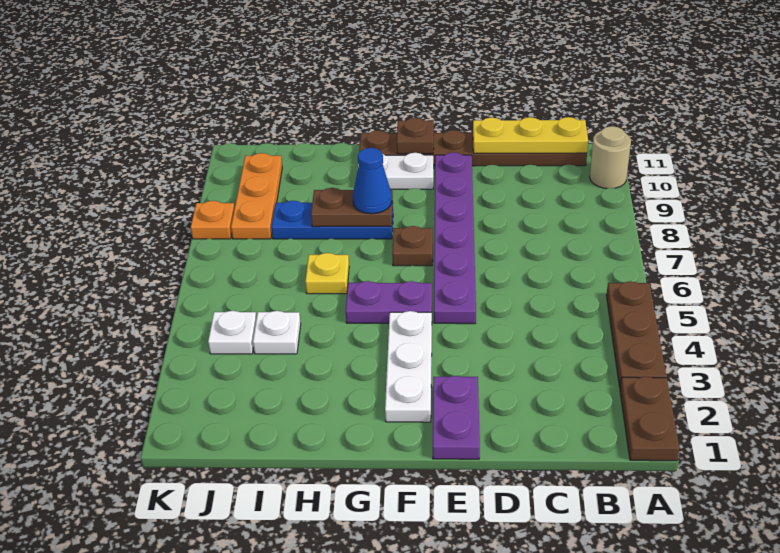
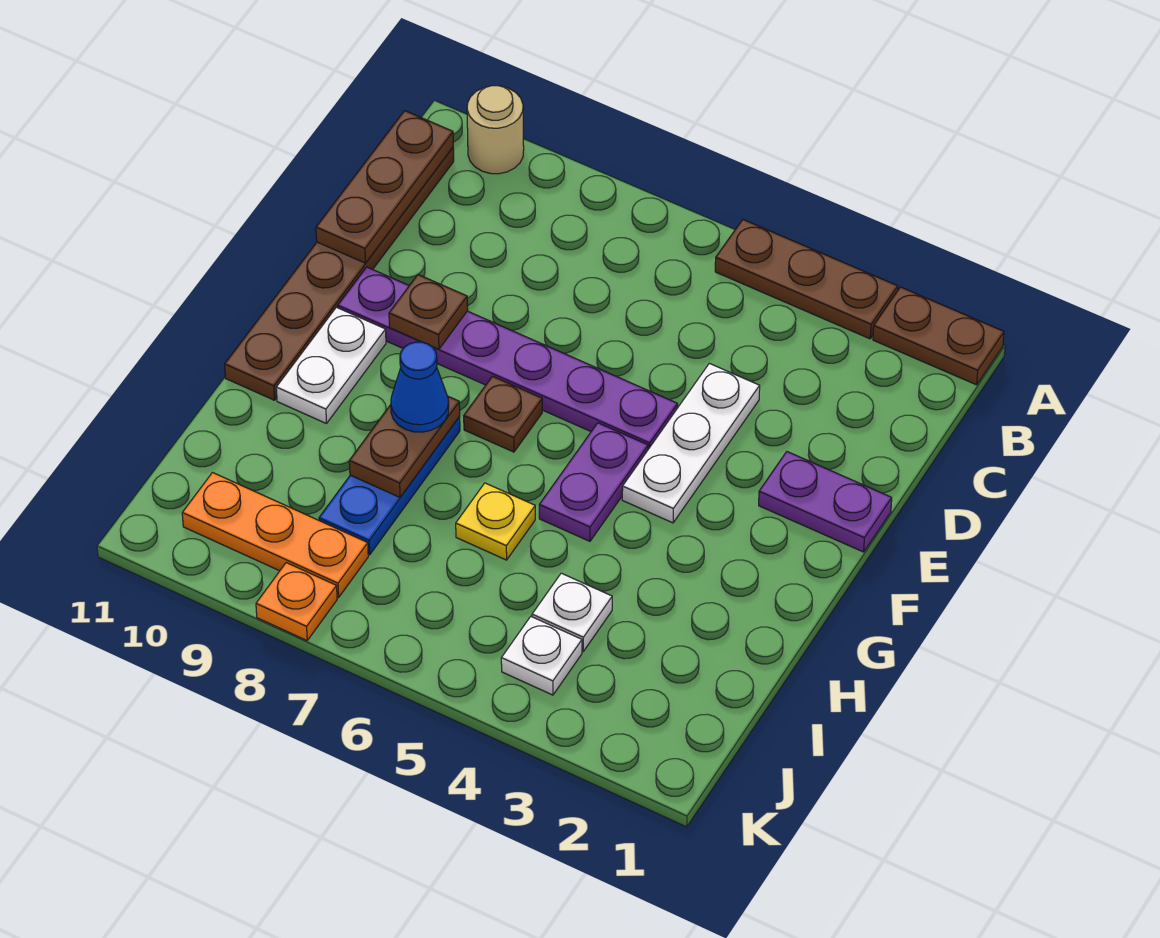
yellow plate B11:D11 level 2 -> brown plate B11:D11 level 2
white plate F2:F4 level 1 -> white plate D4:F4 level 1
brown plate F11 level 2 -> brown plate E9 level 2

